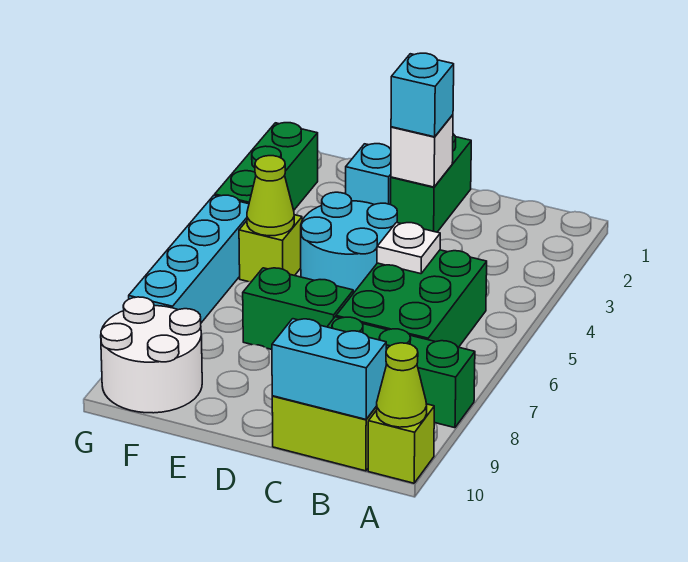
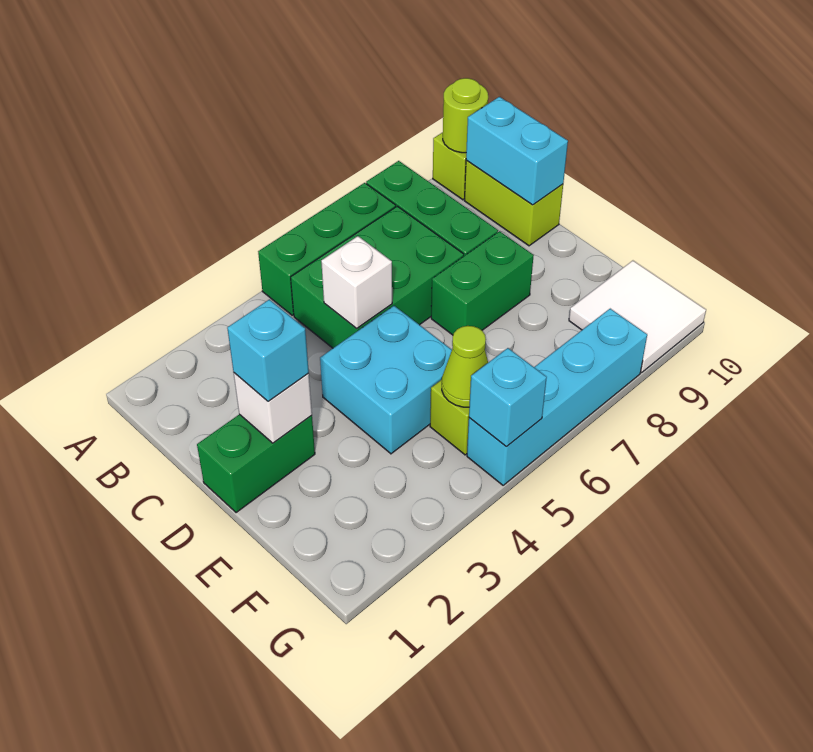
lime cone A10 level 2 -> lime round brick A10 level 2
white plate C5 level 2 -> white brick C5 level 2
cyan round brick D4:E5 level 1 -> cyan brick D4:E5 level 1
green brick D7:E7 level 1 -> green brick D7:D8 level 1
cyan brick E2 level 1 -> cyan brick G5 level 2
white round brick F9:G10 level 1 -> white tile F9:G10 level 1
green brick G2:G4 level 1 -> green brick A5:A7 level 1

